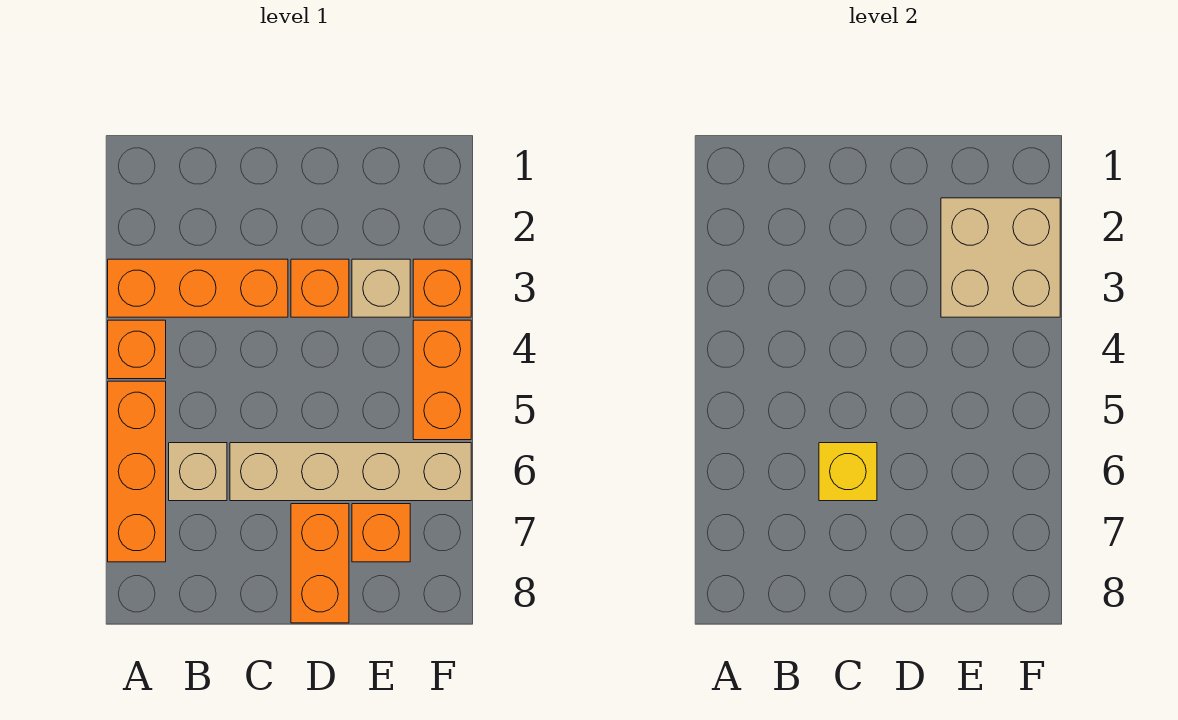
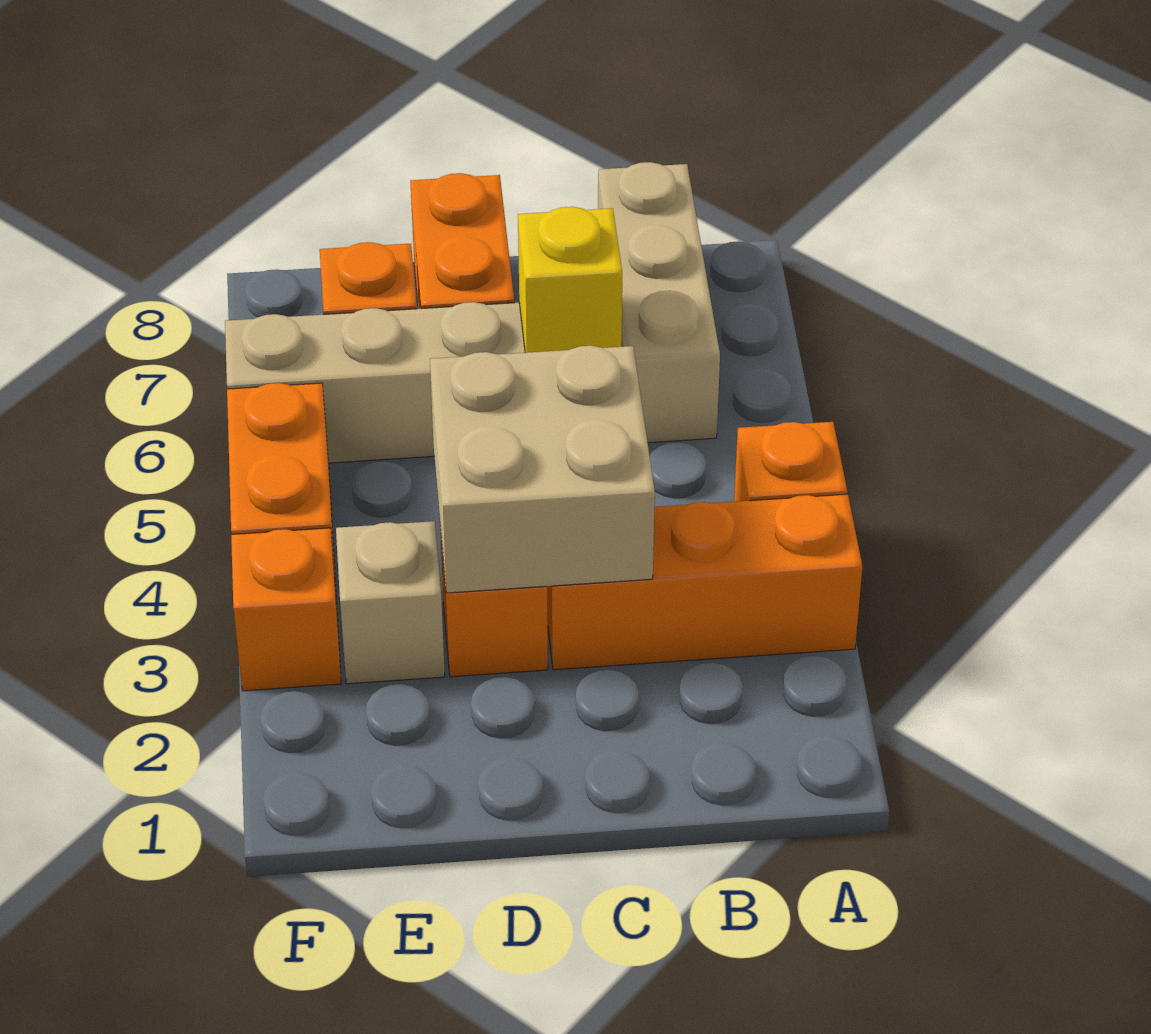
orange brick A5:A7 level 1 -> none
tan brick B6 level 1 -> tan brick B6:B8 level 1
tan brick E2:F3 level 2 -> tan brick C3:D4 level 2

